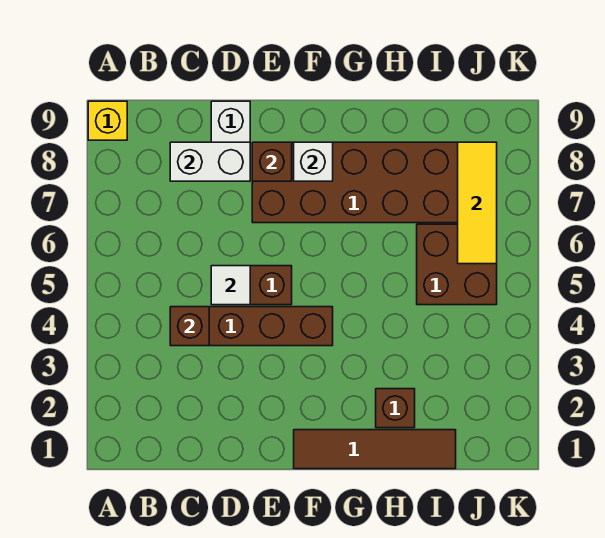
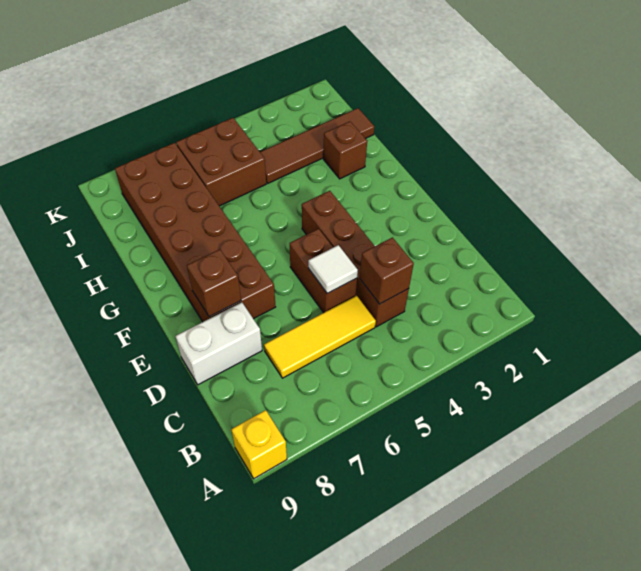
white brick C8:D8 level 2 -> none
brown tile F1:I1 level 1 -> brown tile I1:I4 level 1
white brick F8 level 2 -> none
yellow tile J6:J8 level 2 -> yellow tile C5:C7 level 1

